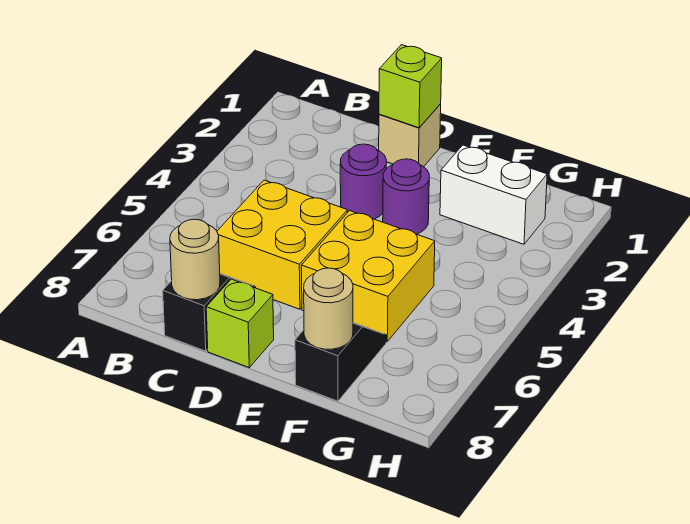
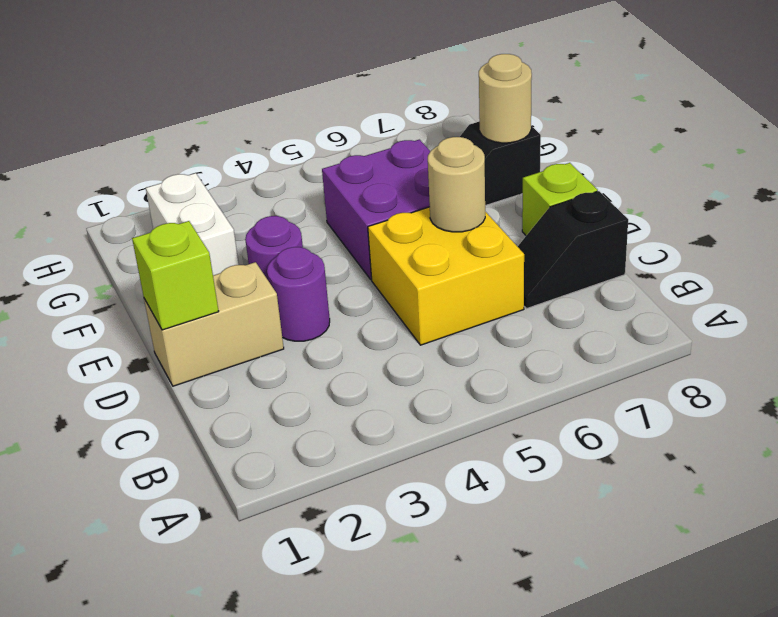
tan round brick C8 level 2 -> tan round brick D6 level 2
tan brick D1 level 1 -> tan brick D1:D2 level 1
yellow brick E5:F6 level 1 -> purple brick E5:F6 level 1

